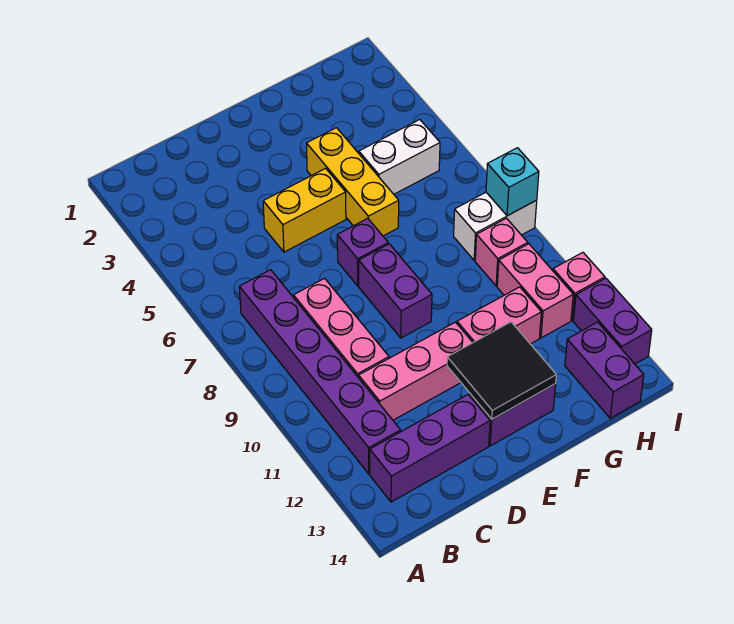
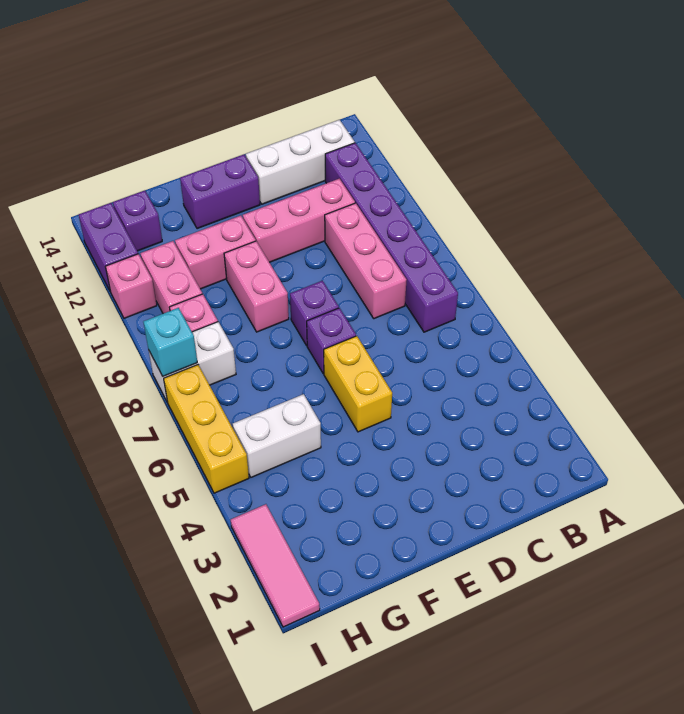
purple brick B13:D13 level 1 -> white brick B13:D13 level 1
yellow brick D5:E5 level 1 -> yellow brick E5:E6 level 1
purple brick E8:E9 level 1 -> purple brick E8 level 1
black tile E12:F13 level 2 -> none
yellow brick F4:F6 level 1 -> yellow brick I5:I7 level 1
none -> pink brick F9:F10 level 1
purple brick H13:H14 level 1 -> purple brick H13 level 1
none -> pink tile I1:I3 level 1

